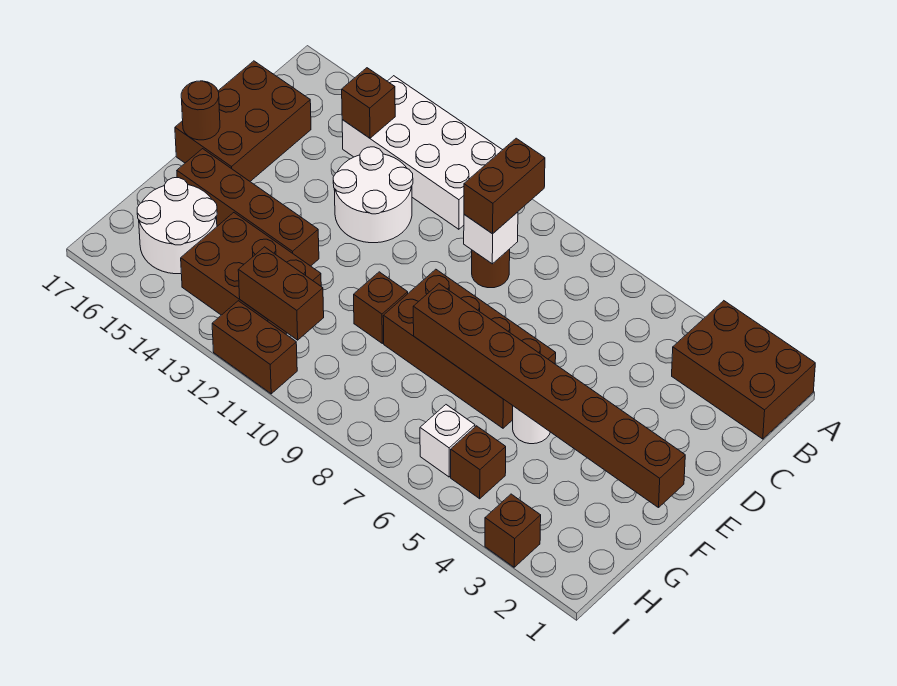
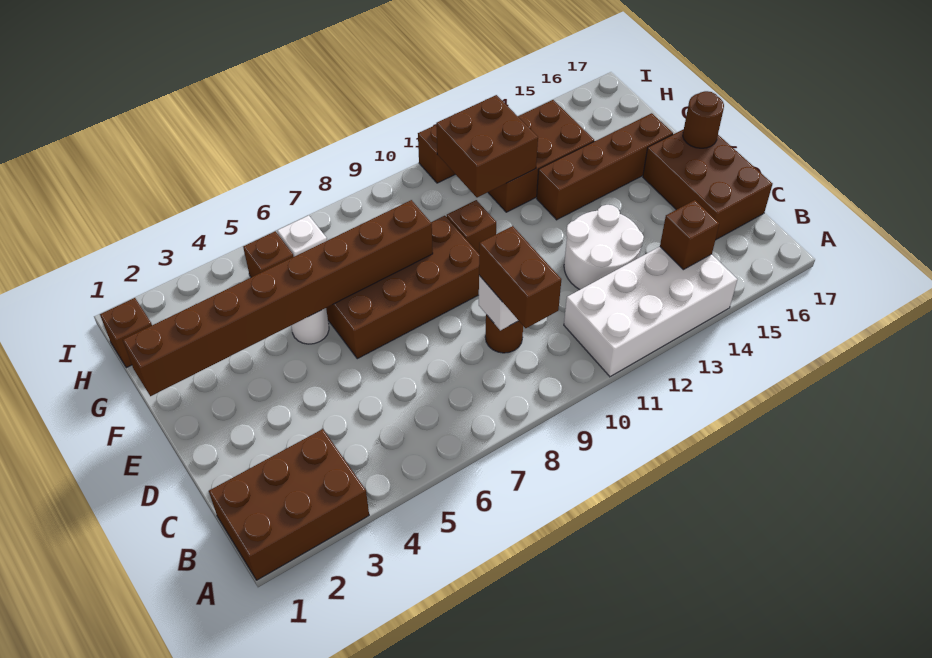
white round brick G15:H16 level 1 -> none
brown brick H11:H12 level 2 -> brown brick G11:H12 level 2
brown brick I3 level 1 -> brown brick H1 level 1

